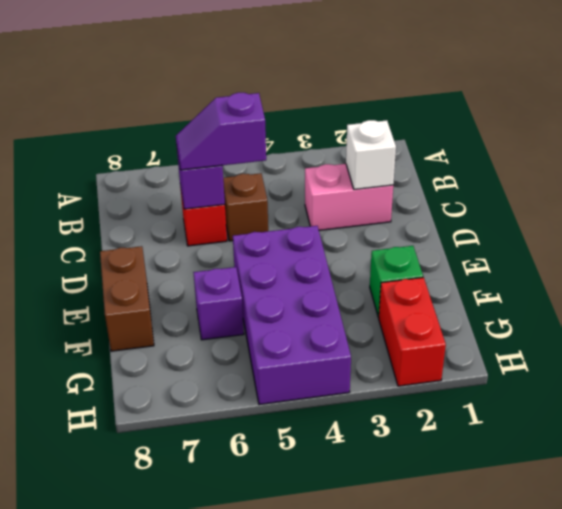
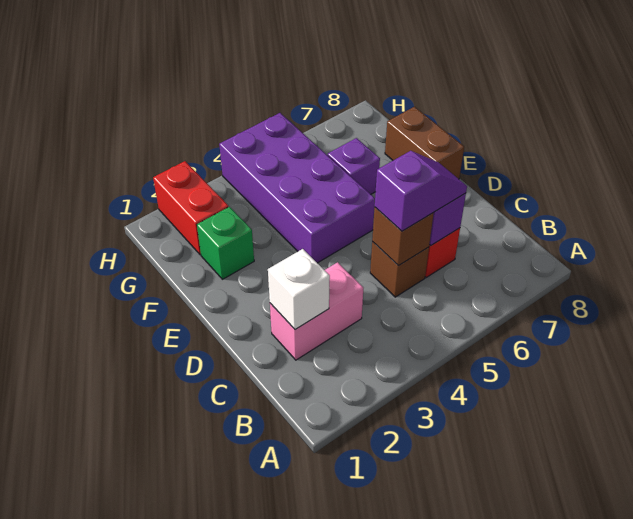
none -> brown brick C5 level 2

